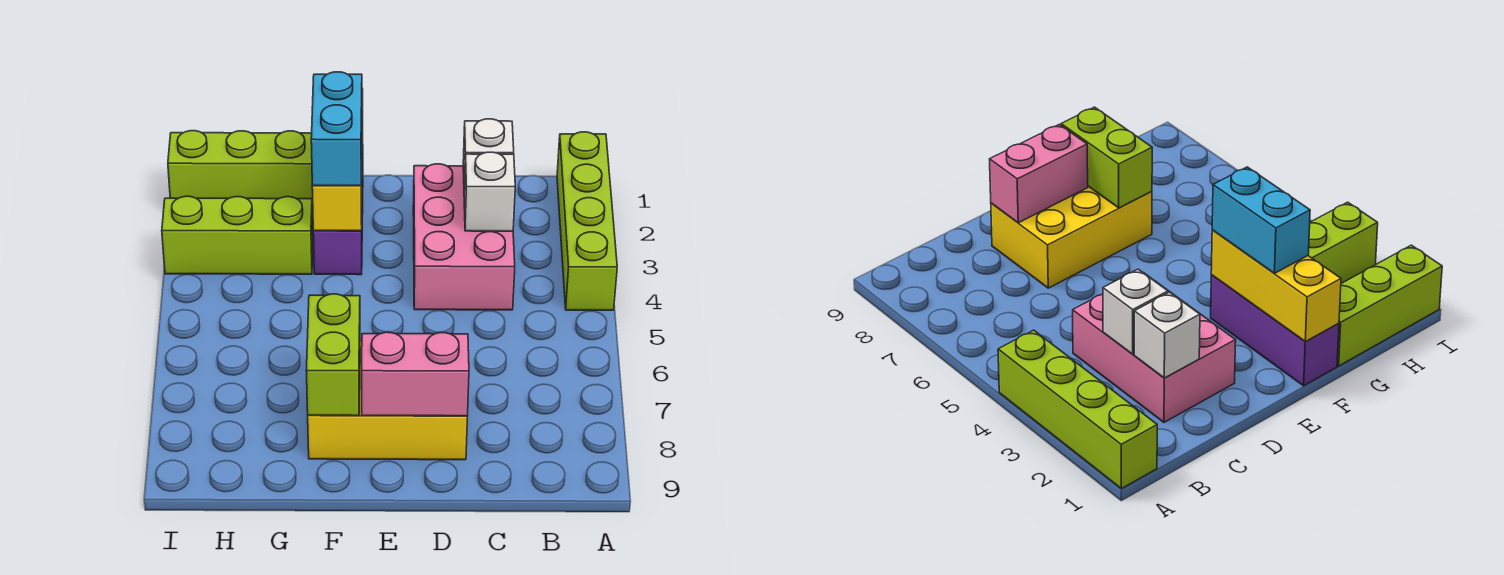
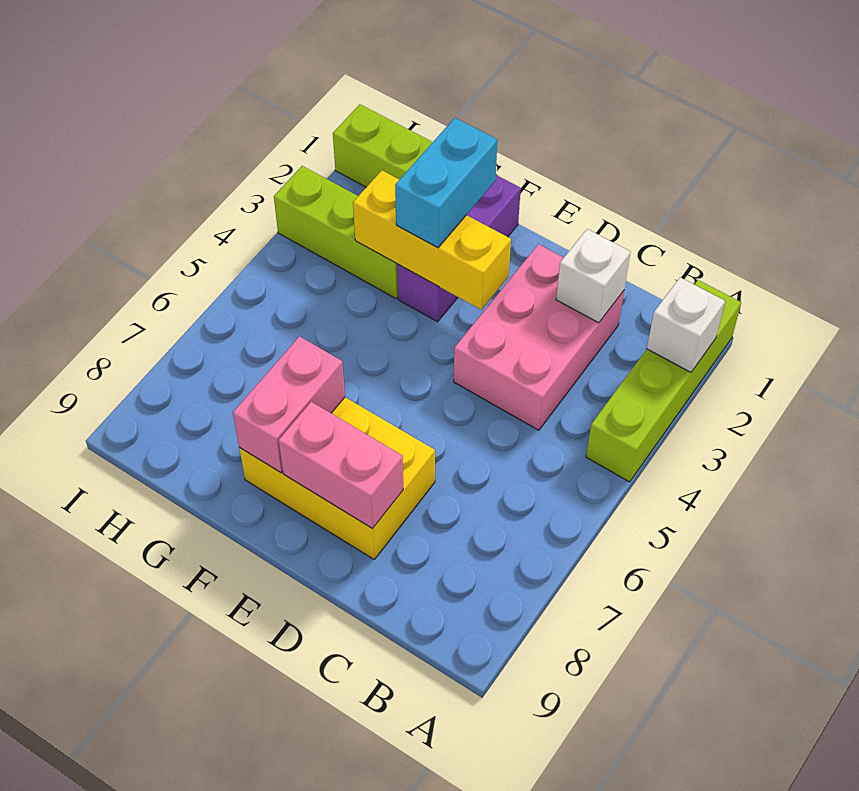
white brick C3 level 2 -> white brick A2 level 2
yellow brick F1:F3 level 2 -> yellow brick E3:G3 level 2
lime brick F7:F8 level 2 -> pink brick F7:F8 level 2

